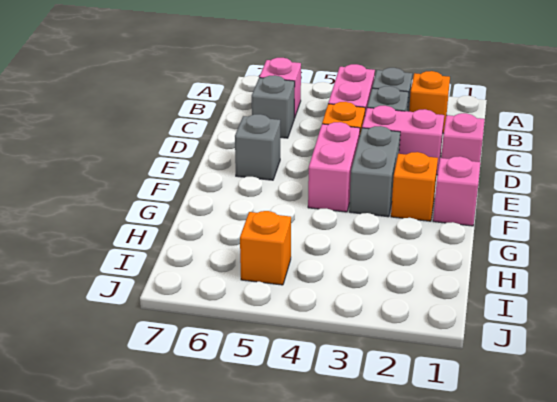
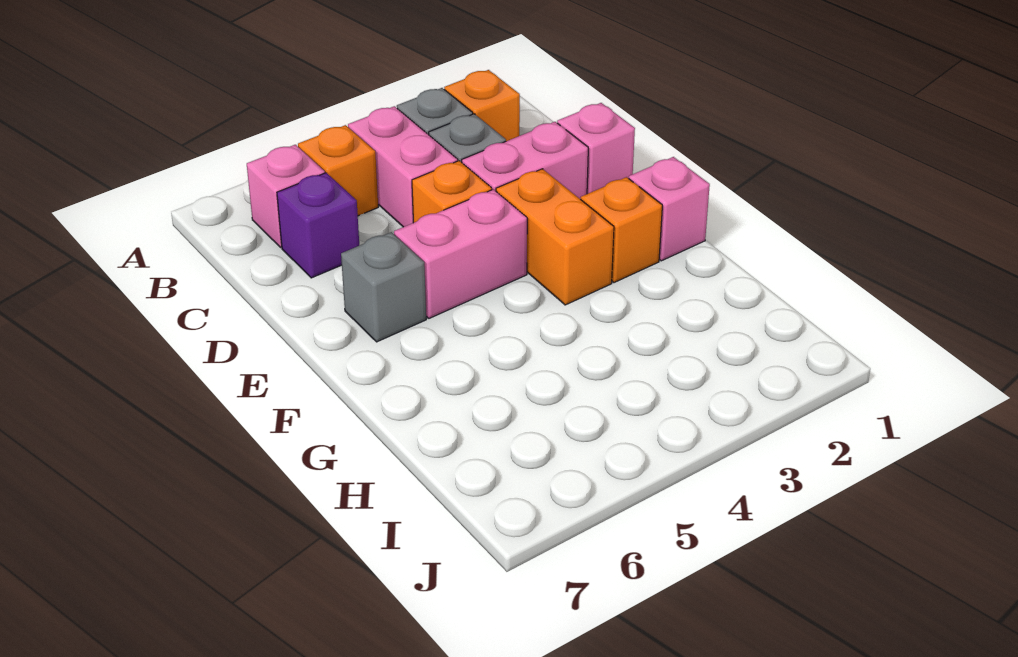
grey brick C6 level 1 -> purple brick C6 level 1
grey brick E3:F3 level 1 -> orange brick E3:F3 level 1
pink brick E4:F4 level 1 -> pink brick E4:E5 level 1
orange brick I5 level 1 -> orange brick B5 level 1

